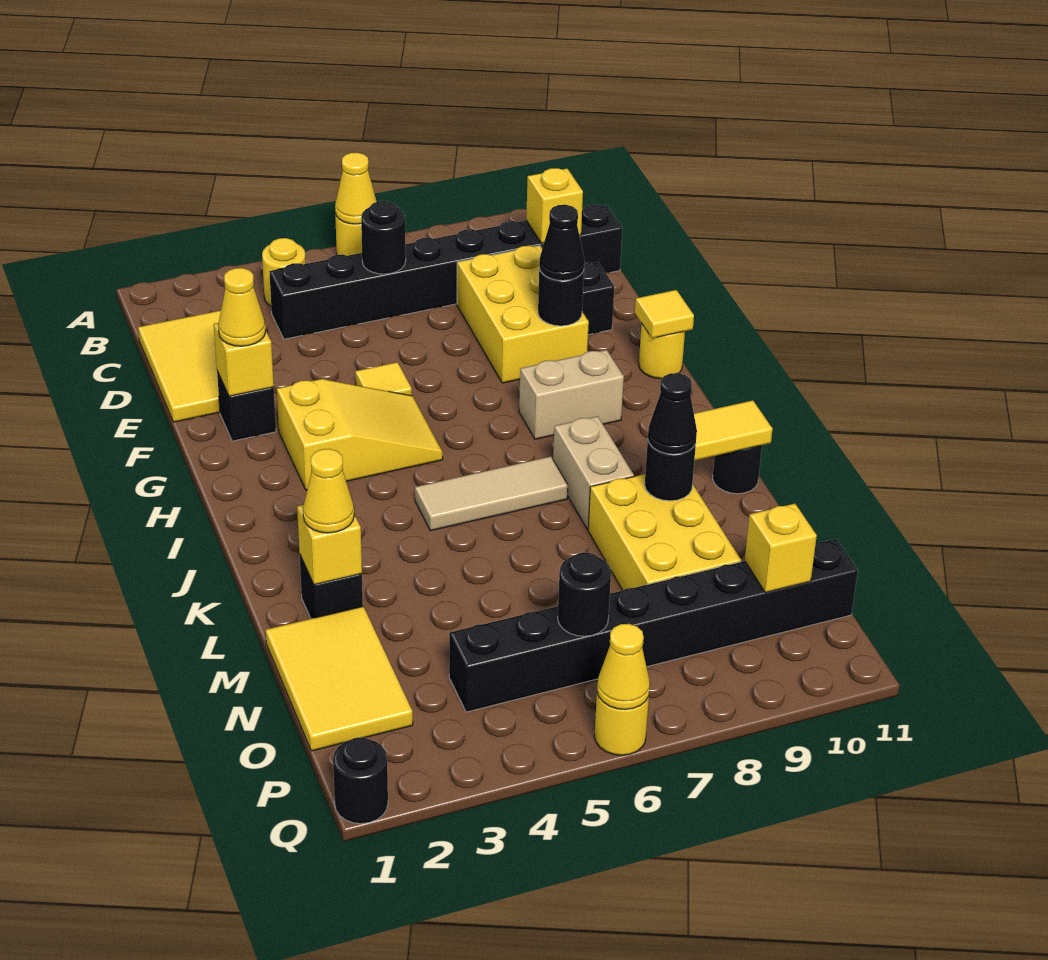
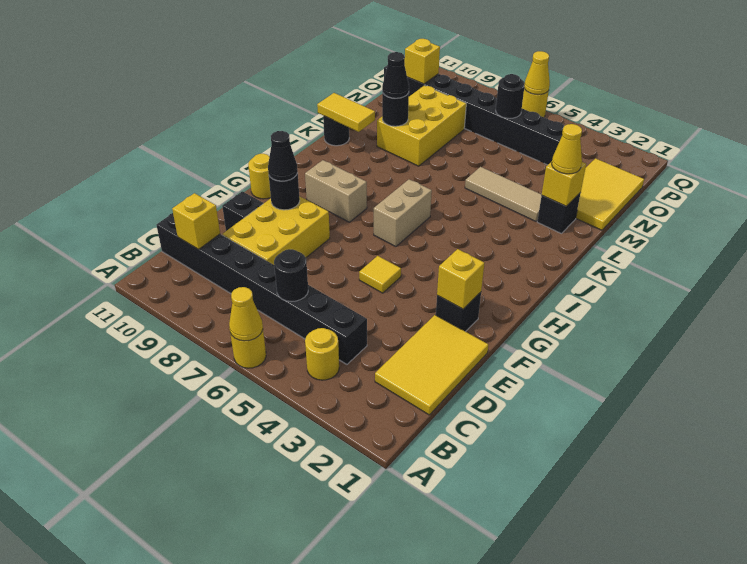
yellow cone F2 level 3 -> none
yellow slope G3:H5 level 1 top 3 -> none
yellow tile G11 level 2 -> none
tan tile J5:J7 level 1 -> tan tile L3:L5 level 1
tan brick J8:K8 level 1 -> tan brick H6:I6 level 1
black round brick Q1 level 1 -> none

